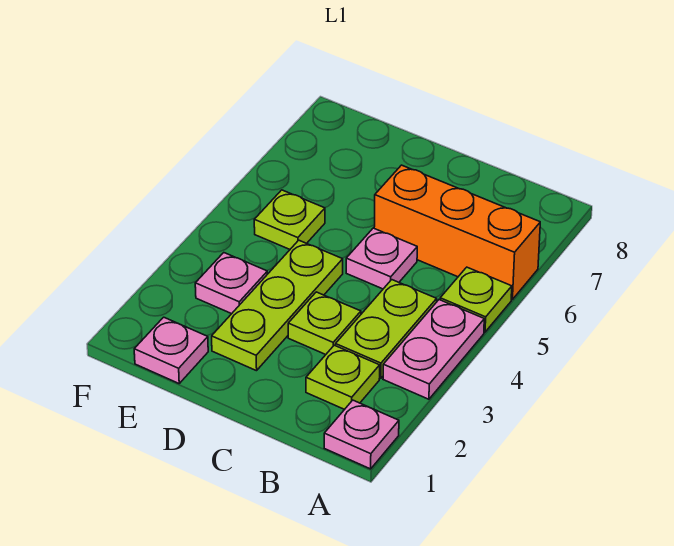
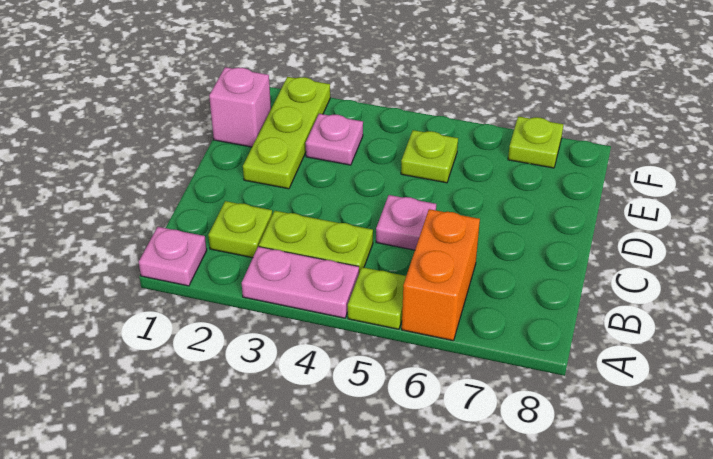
orange brick A6:C6 level 1 -> orange brick A6:B6 level 1
lime plate C3 level 1 -> lime plate F7 level 1
lime plate D2:D4 level 1 -> lime plate D2:F2 level 1
pink plate E1 level 1 -> pink brick E1 level 1

